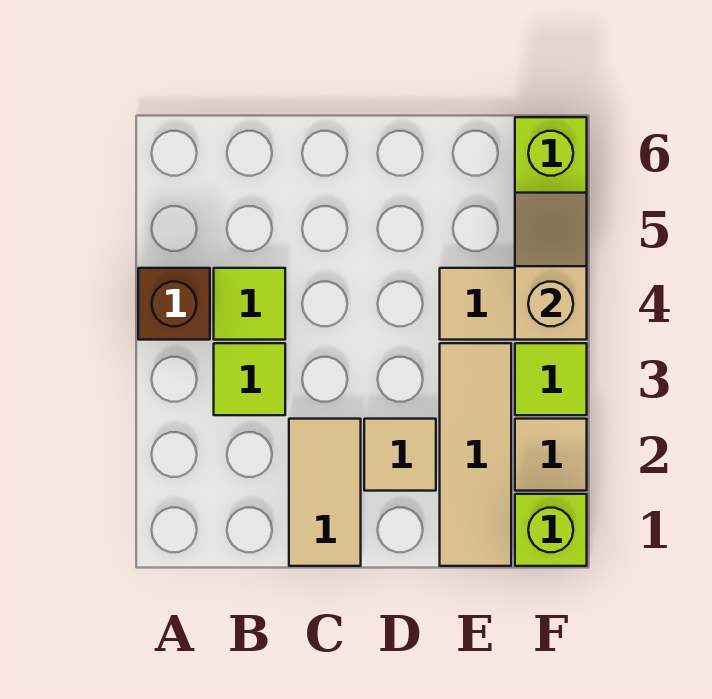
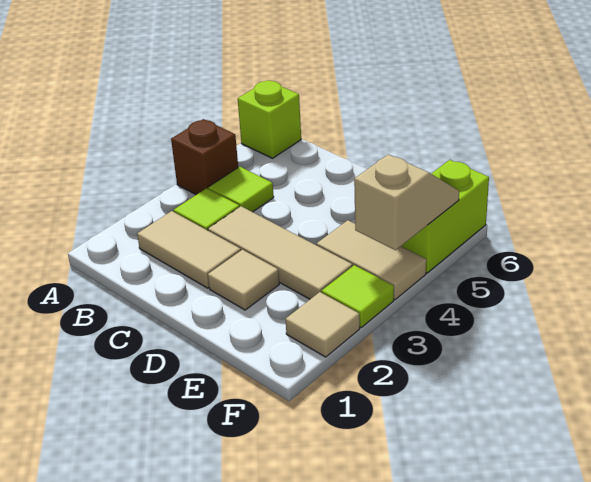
tan tile C1:C2 level 1 -> tan tile B2:C2 level 1
tan tile E1:E3 level 1 -> tan tile C3:E3 level 1
lime brick F1 level 1 -> lime brick A6 level 1

